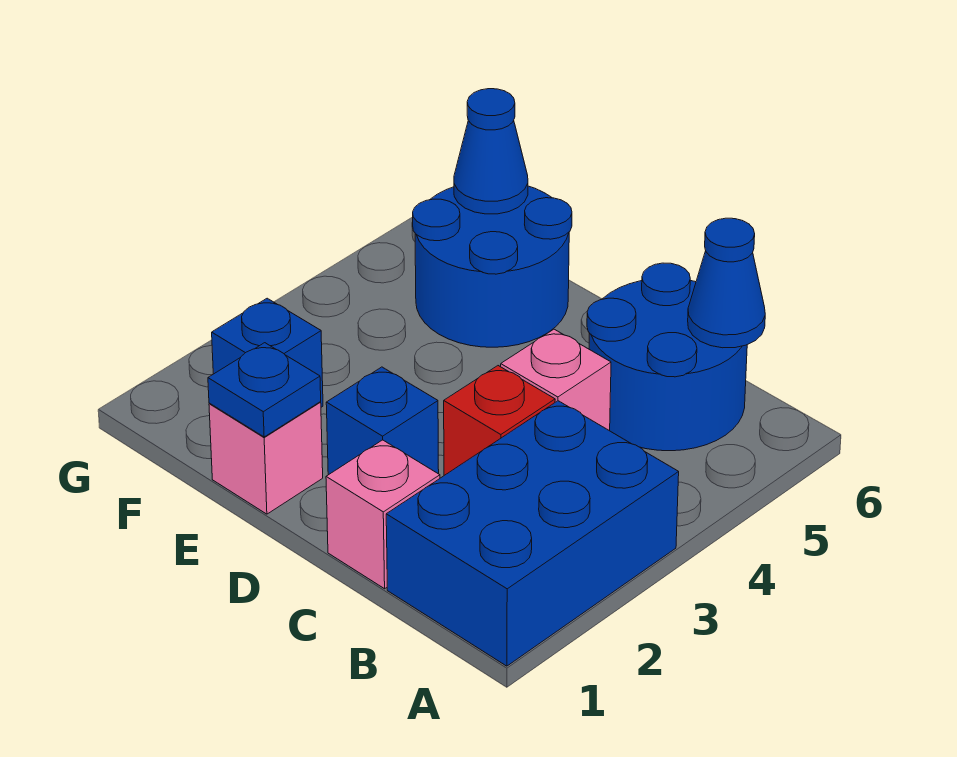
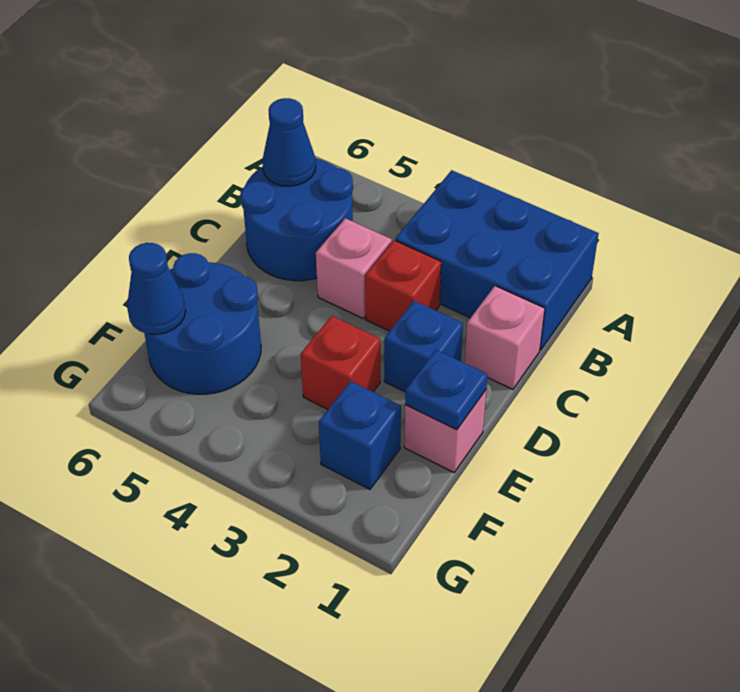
none -> red brick E3 level 1

